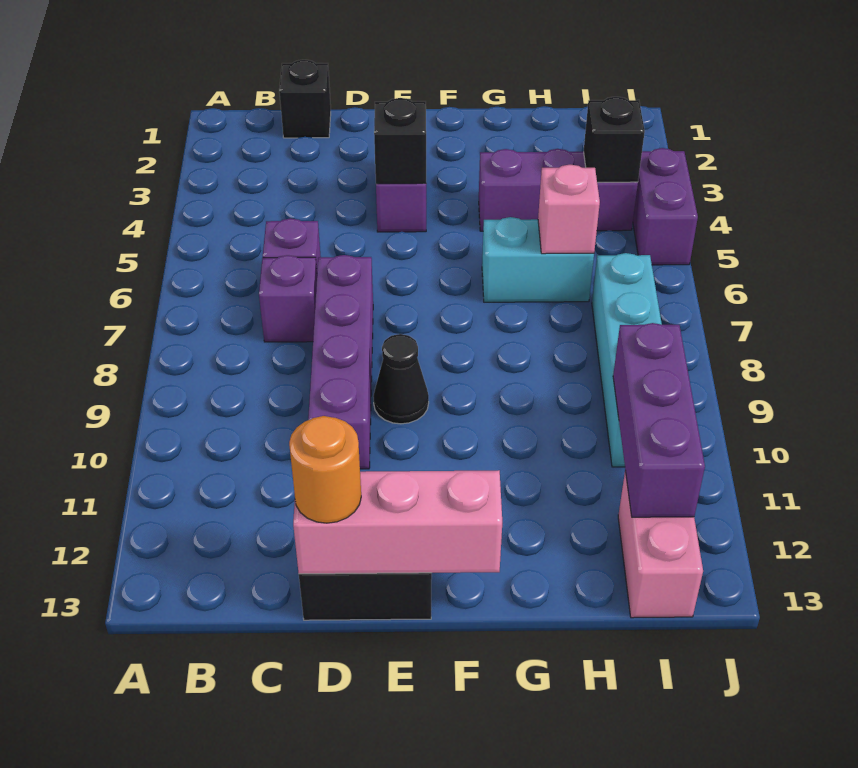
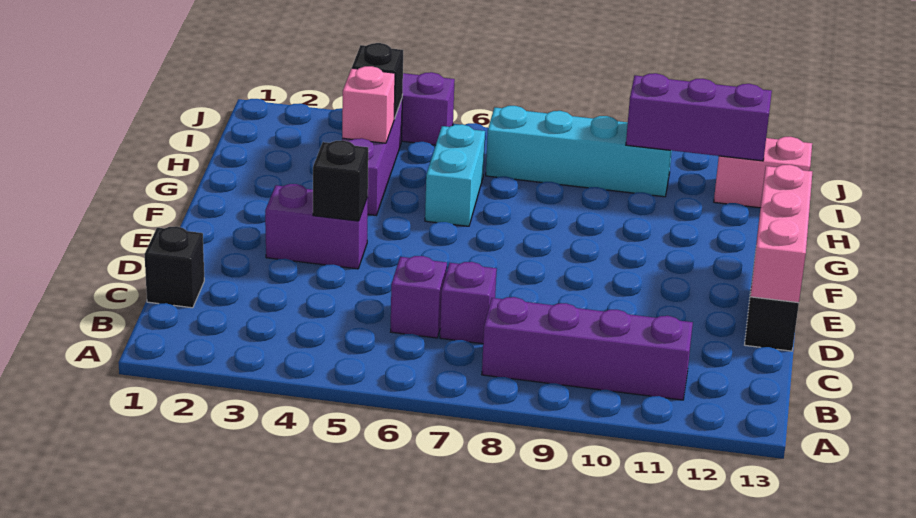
purple brick D7:D10 level 1 -> purple brick B8:B11 level 1
orange round brick D13 level 3 -> none
black cone E9 level 1 -> none
pink brick H6 level 2 -> pink brick H4 level 2

